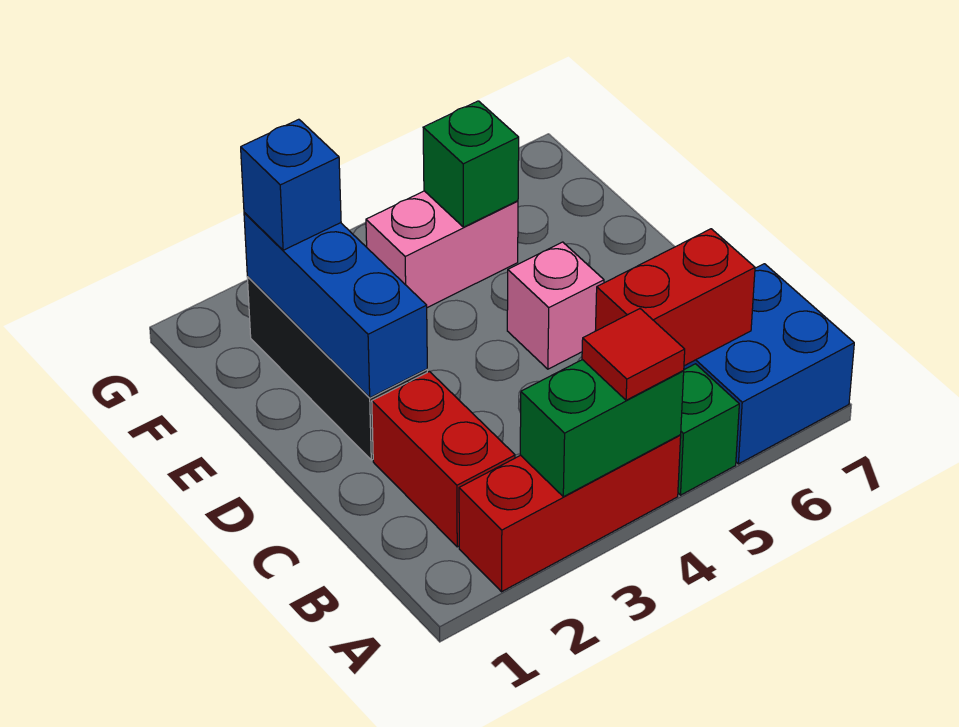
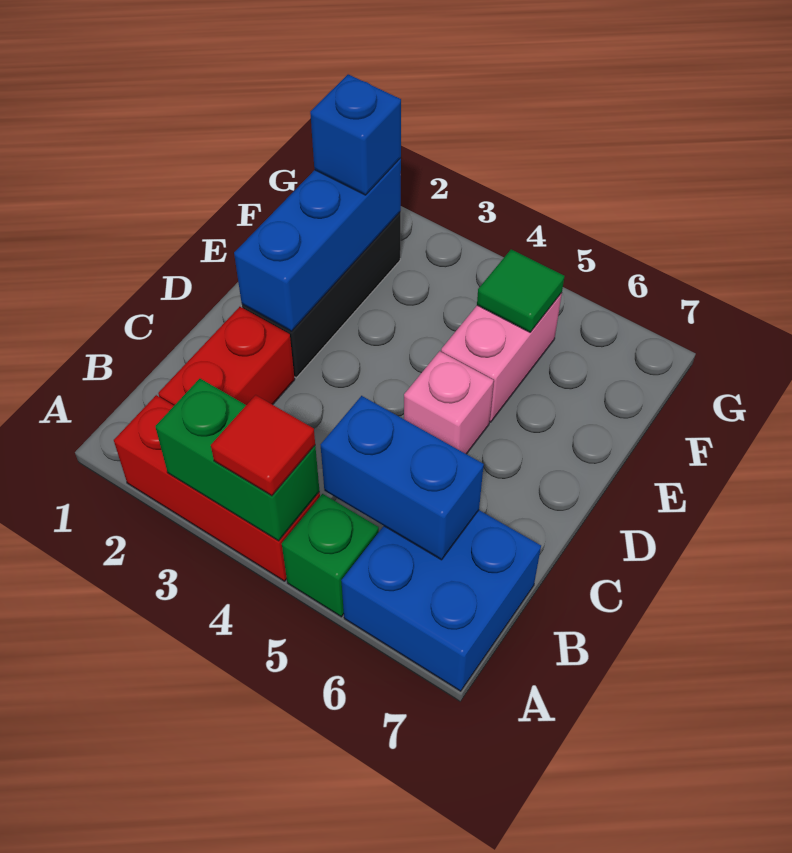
red brick B5:B6 level 2 -> blue brick B5:B6 level 2
pink brick F4:F5 level 1 -> pink brick E5:F5 level 1
green brick F5 level 2 -> green tile F5 level 2

